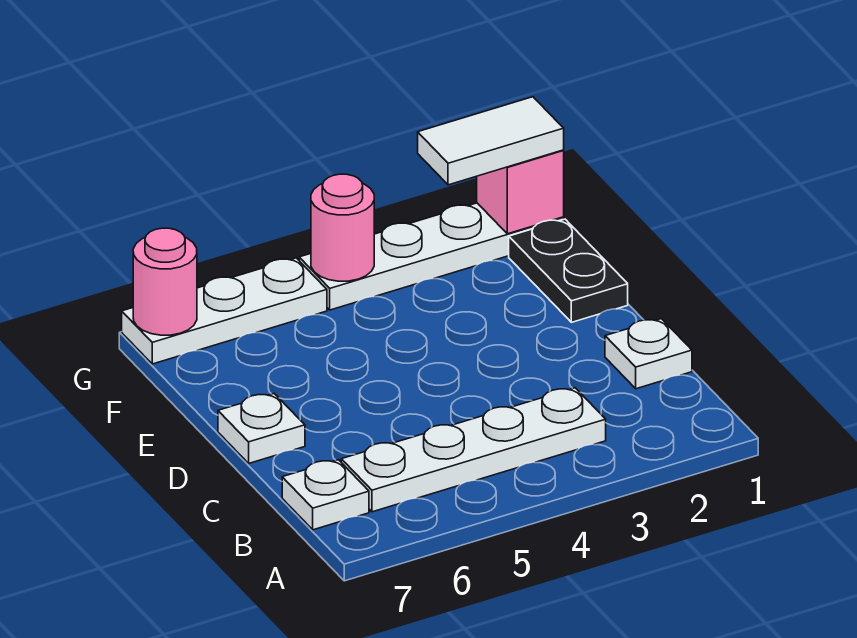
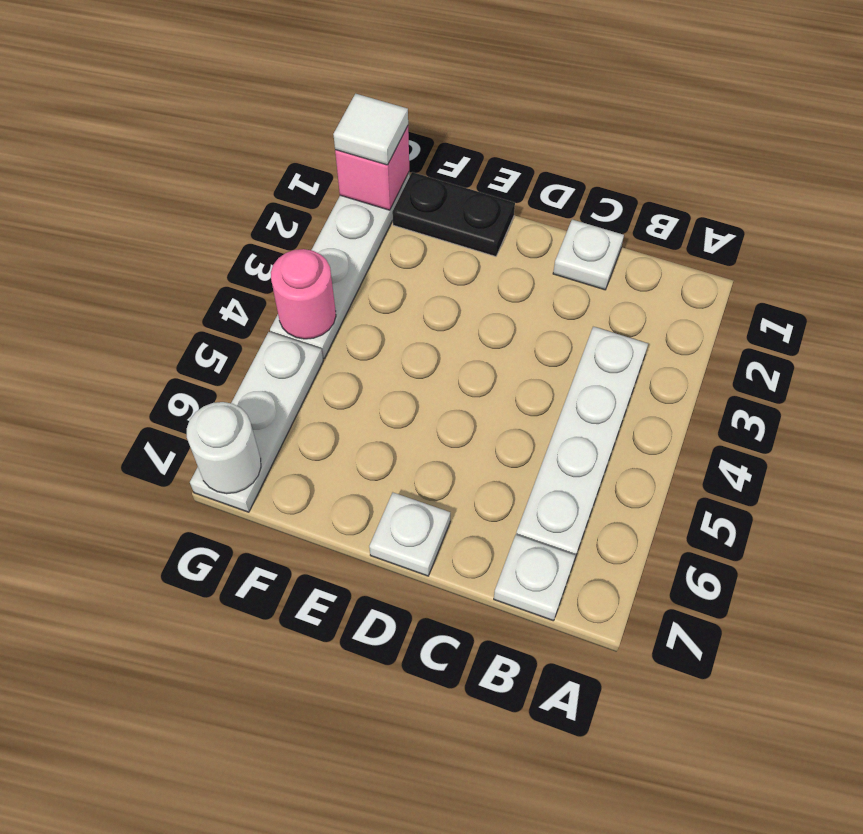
white tile G1:G2 level 3 -> white tile G1 level 3
pink round brick G7 level 2 -> white round brick G7 level 2

